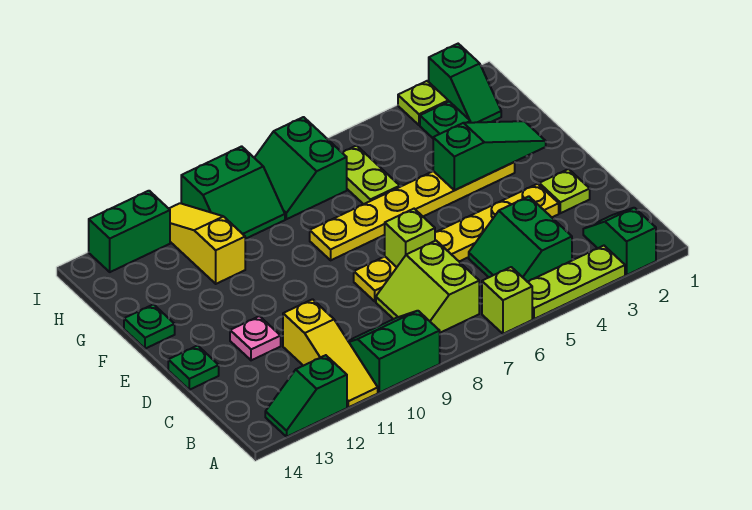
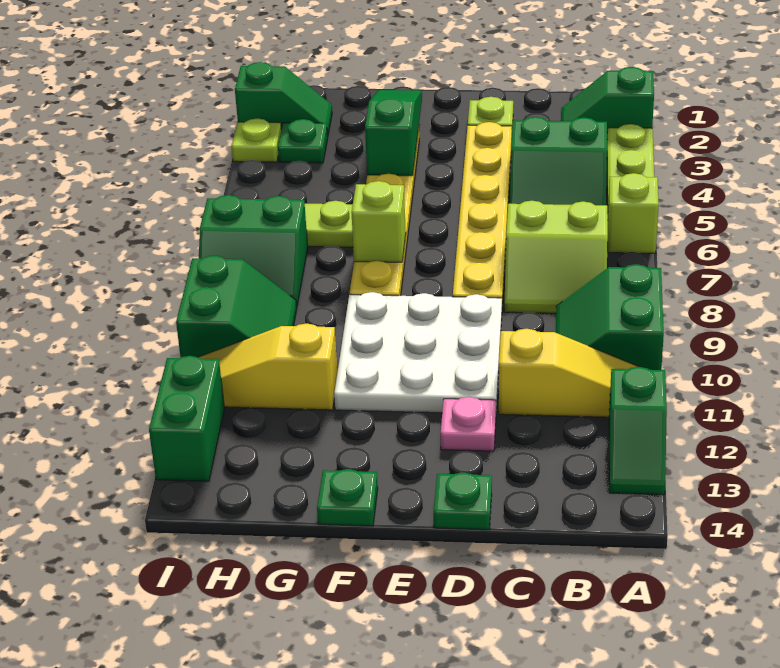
lime brick D7 level 2 -> lime brick F7 level 2
none -> white plate D9:F11 level 1

